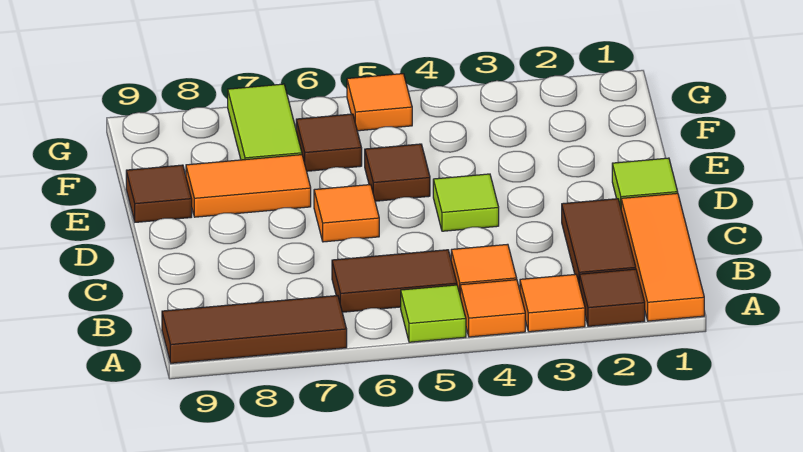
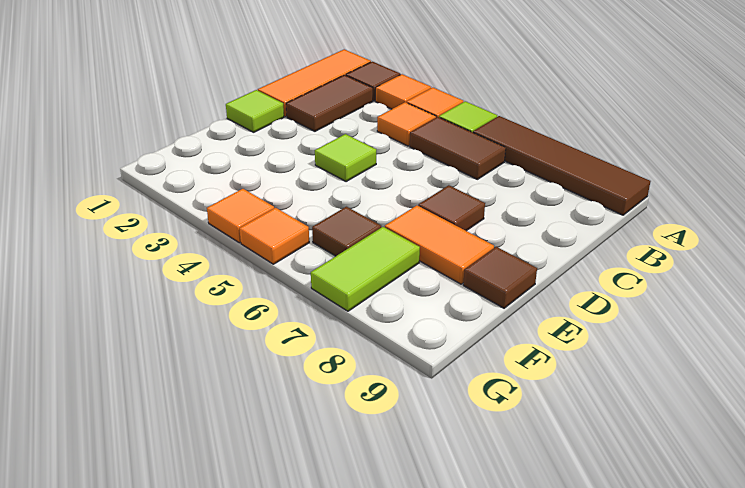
brown tile A7:A9 level 1 -> brown tile A6:A9 level 1
orange tile D6 level 1 -> orange tile G4 level 1
brown tile E5 level 1 -> brown tile D7 level 1

